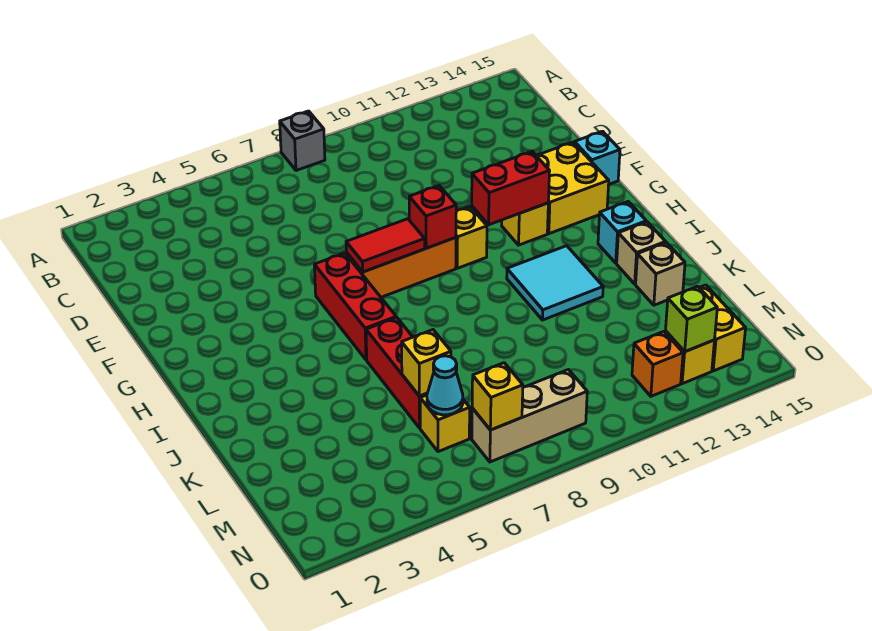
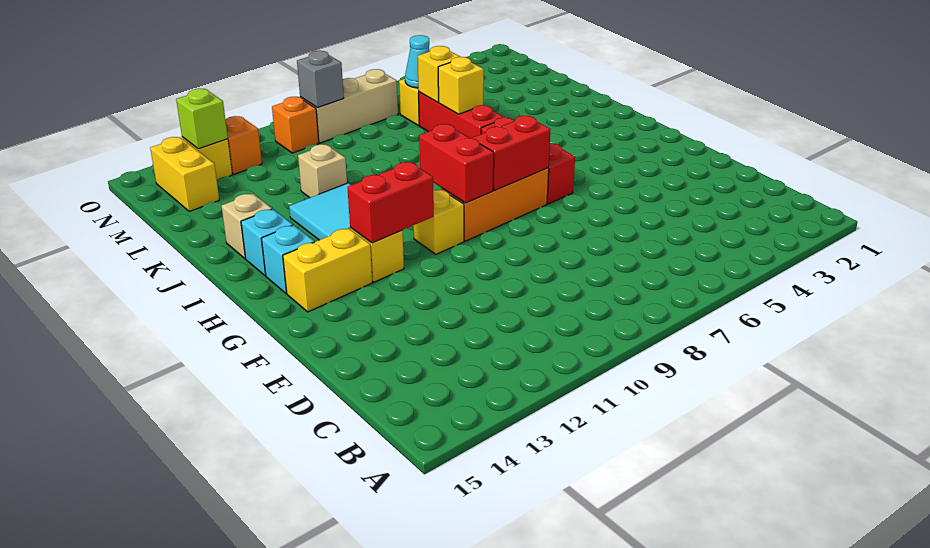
grey brick A8 level 1 -> grey brick N9 level 2
yellow brick F13:G14 level 1 -> yellow brick G13:G14 level 1
cyan brick F15 level 1 -> cyan brick H14 level 1
red tile G7:G8 level 2 -> red brick G7:G8 level 2
red brick G9 level 2 -> red brick G9:H9 level 2
tan brick K14 level 1 -> tan brick K11 level 1
yellow brick N7 level 2 -> yellow brick K6 level 2
none -> orange brick N10 level 1

